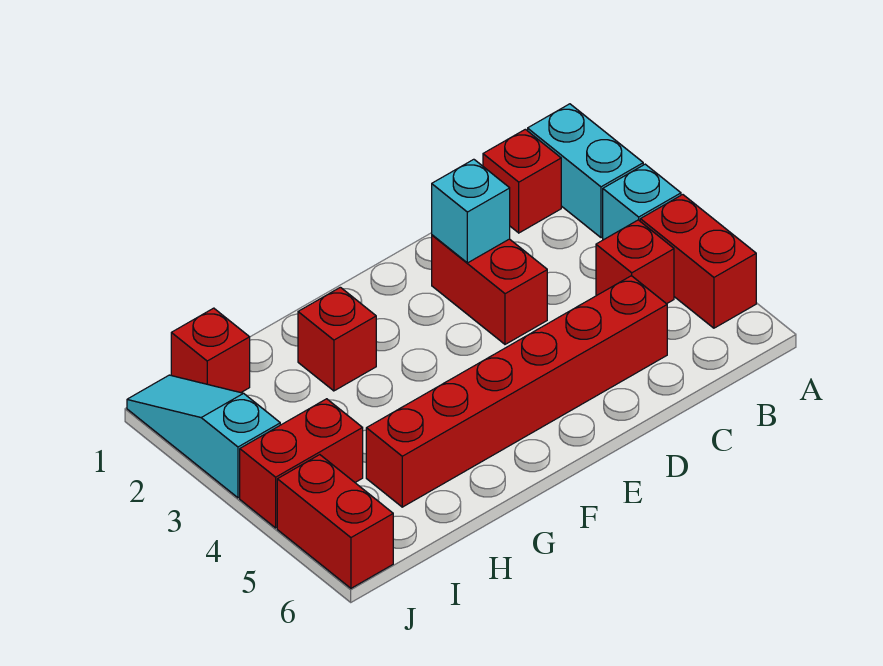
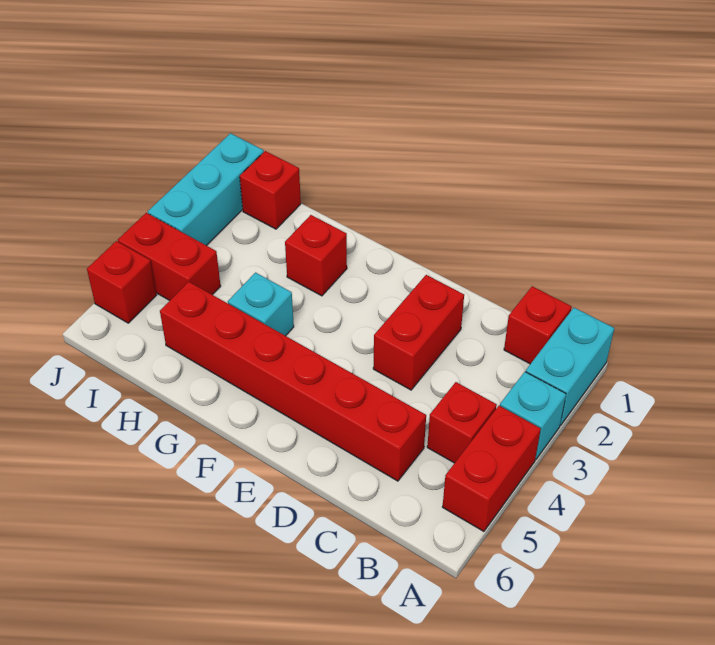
cyan brick D2 level 2 -> cyan brick G4 level 1
cyan slope J1:J3 level 1 top 3 -> cyan brick J1:J3 level 1
red brick J5:J6 level 1 -> red brick J5 level 1

